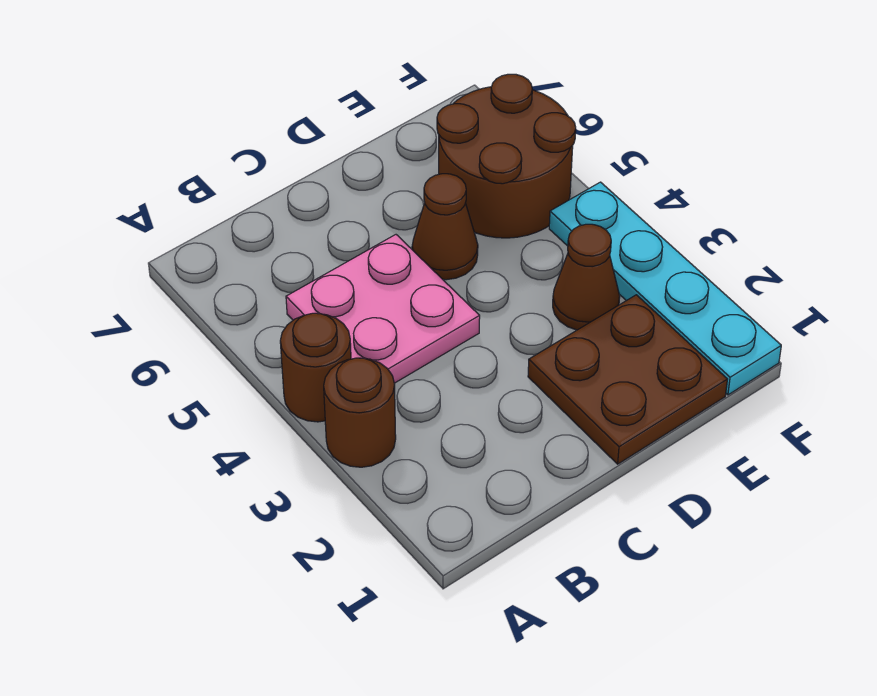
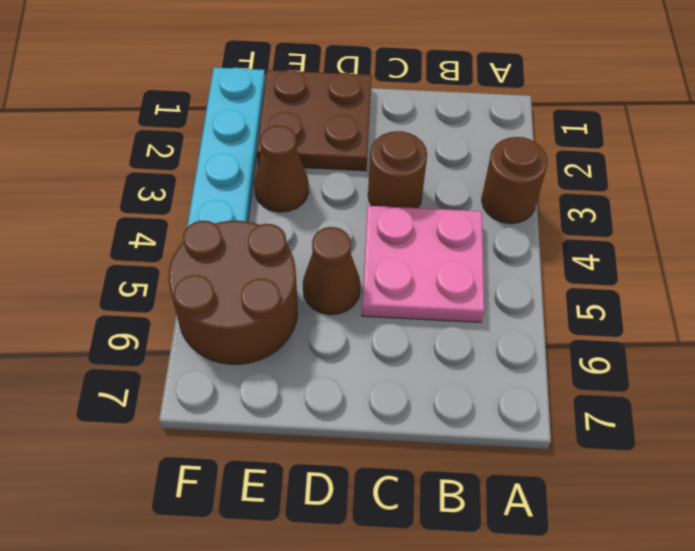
brown round brick A4 level 1 -> brown round brick C3 level 1

